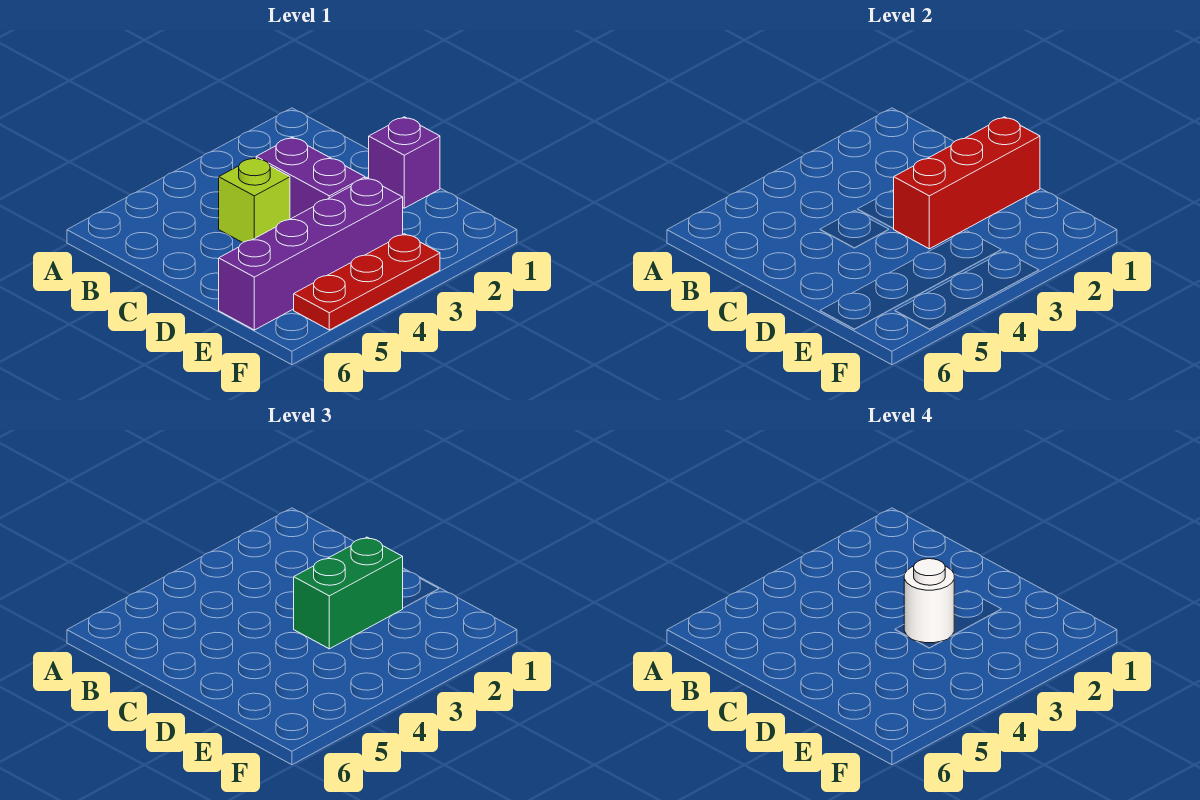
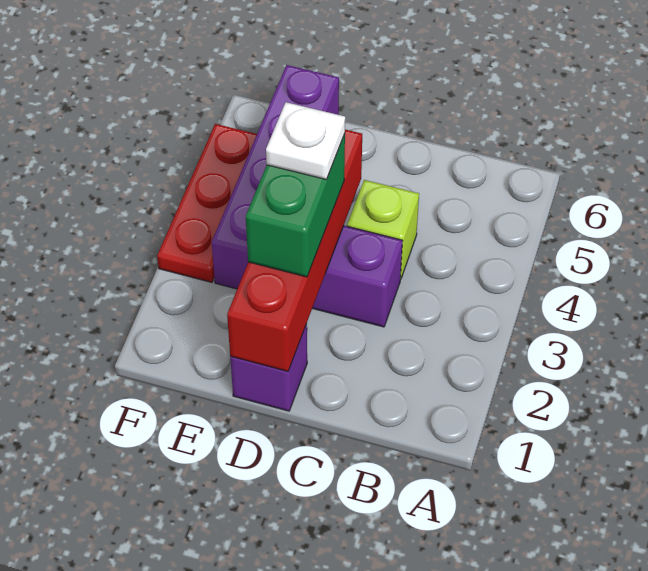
red brick D1:D3 level 2 -> red brick D1:D4 level 2
white round brick D3 level 4 -> white plate D3 level 4

